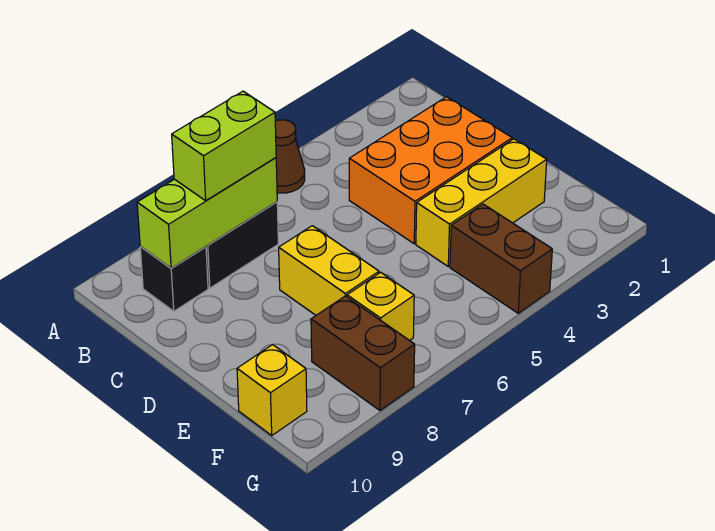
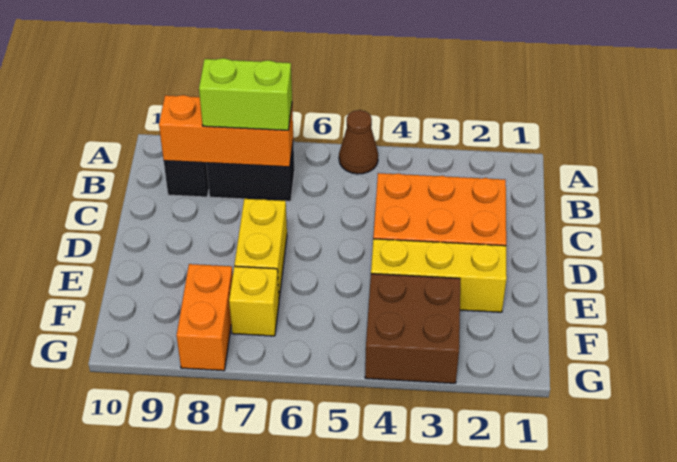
lime brick B7:B9 level 2 -> orange brick B7:B9 level 2
brown brick F4:G4 level 1 -> brown brick F3:G4 level 1
brown brick F8:G8 level 1 -> orange brick F8:G8 level 1
yellow brick F10 level 1 -> none

